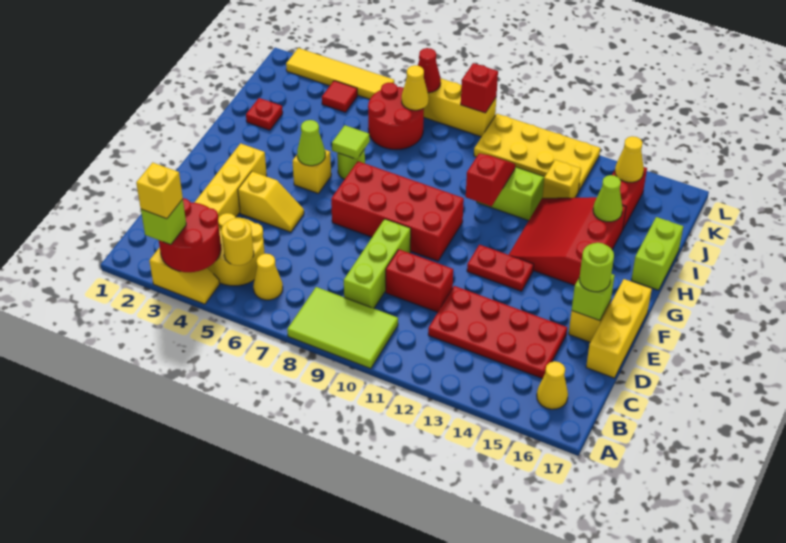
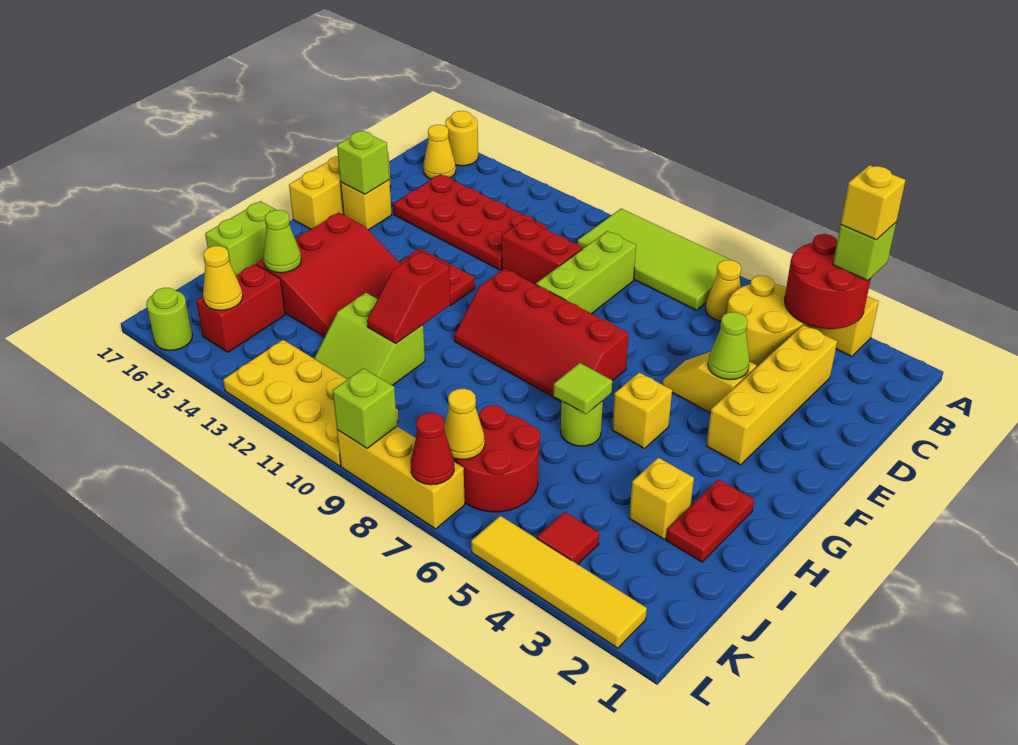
lime tile A8:B10 level 1 -> lime tile A7:B10 level 1
yellow round brick B5 level 2 -> yellow round brick A16 level 1
lime round brick E16 level 3 -> lime round brick L16 level 1
red brick F7:G10 level 1 -> red slope F7:G10 level 1 top F
lime cone G5 level 2 -> lime cone E4 level 2
red plate I2 level 1 -> red plate H2:I2 level 1
yellow brick J13 level 1 -> yellow brick I3 level 1
red brick L9 level 2 -> lime brick L9 level 2

